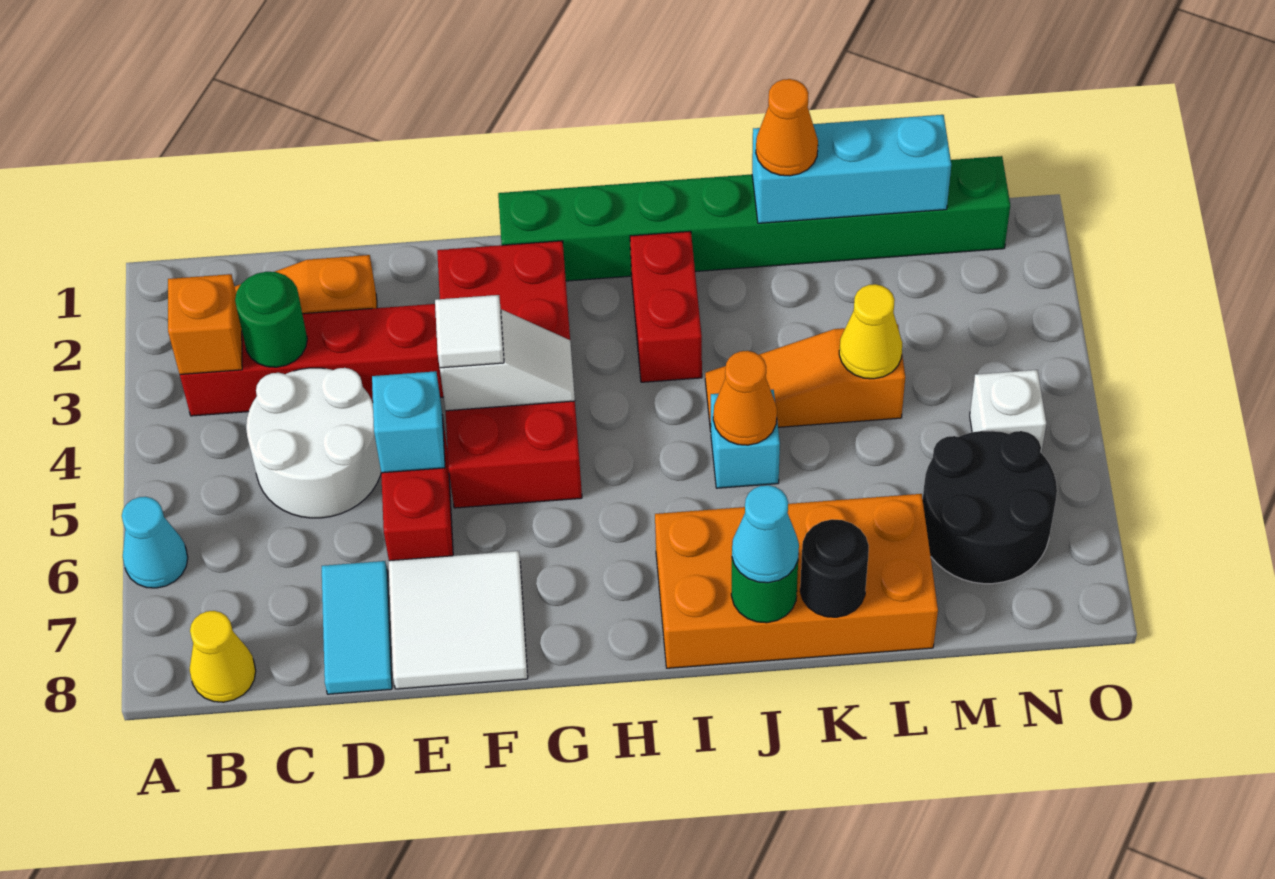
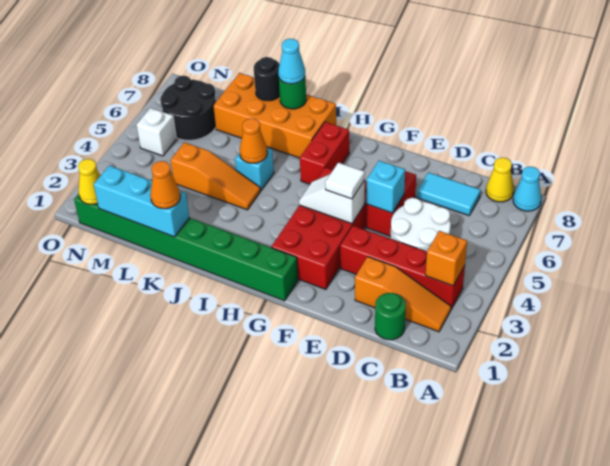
cyan cone A6 level 1 -> cyan cone A8 level 1
green round brick C3 level 2 -> green round brick C1 level 1
cyan tile D7:D8 level 1 -> cyan tile C7:D7 level 1
white tile E7:F8 level 1 -> none
red brick I2:I3 level 1 -> red brick H6:H7 level 1
yellow cone L4 level 2 -> yellow cone N1 level 2

